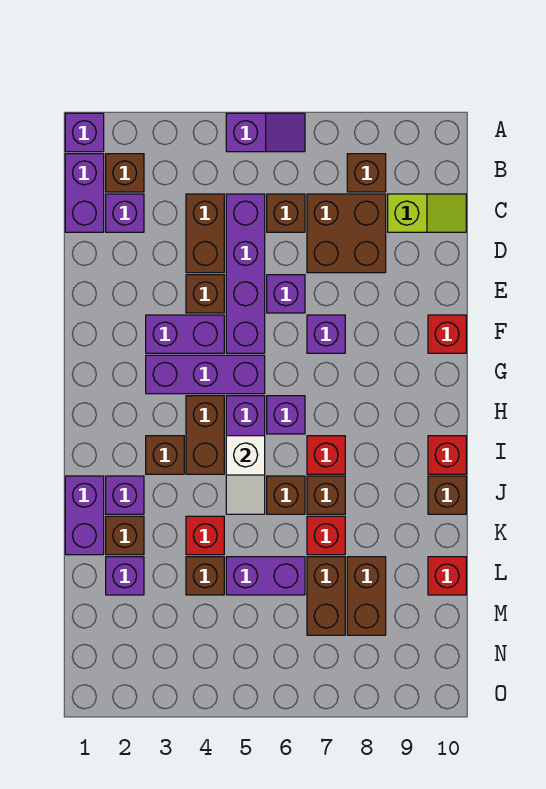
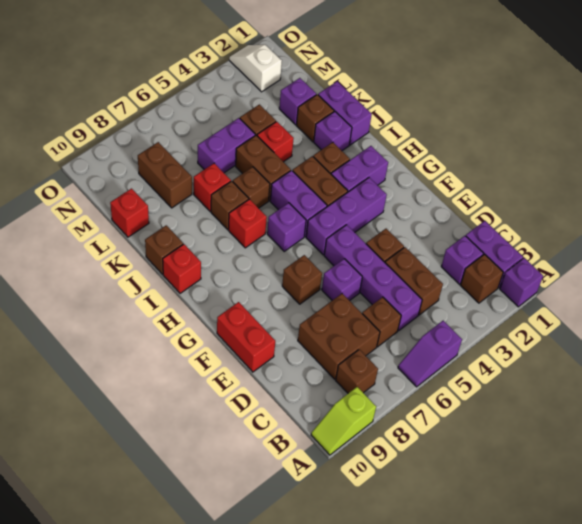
lime slope C9:C10 level 1 top 9 -> lime slope A9:A10 level 1 top 9
purple brick F3:F4 level 1 -> purple brick H2:H3 level 1
purple brick F7 level 1 -> brown brick F7 level 1
red brick F10 level 1 -> red brick E10:F10 level 1
white slope I5:J5 level 2 top I -> white slope N2:O2 level 1 top N
brown brick L7:M7 level 1 -> brown brick J5:K5 level 1

